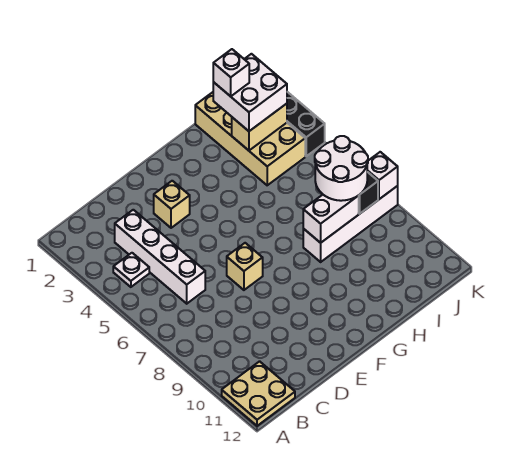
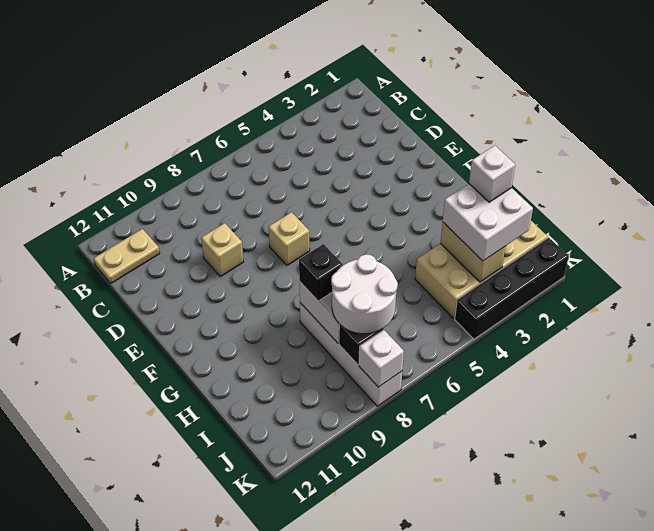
tan plate A11:B12 level 1 -> tan plate B11:B12 level 1
white plate B4 level 1 -> none
white brick C3:C6 level 1 -> none
tan brick E3 level 1 -> tan brick D9 level 1
none -> black brick H8 level 3

